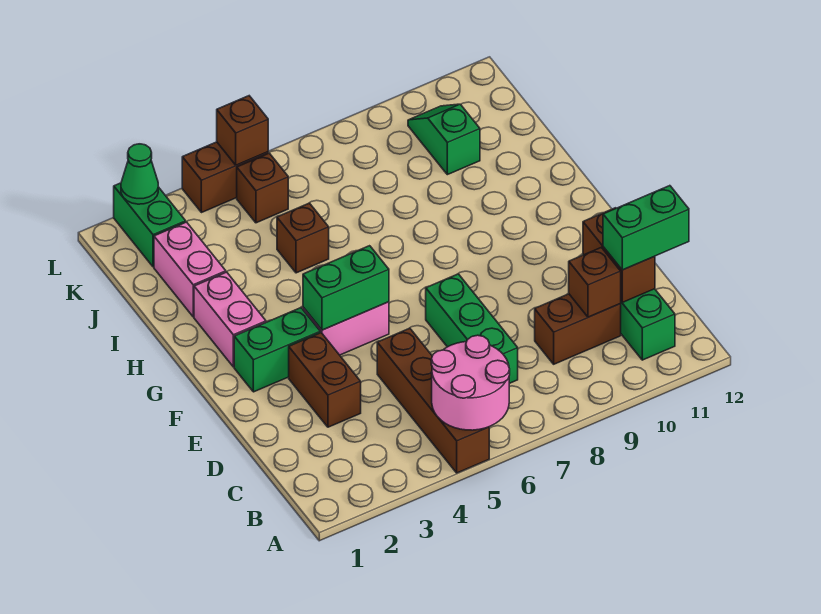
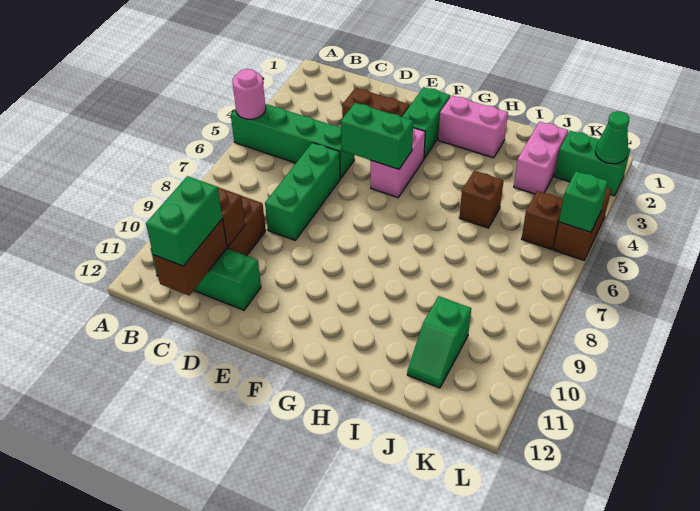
brown brick A5:D5 level 1 -> green brick A5:D5 level 1
pink round brick A5:B6 level 2 -> pink round brick A5 level 2
green brick C7:E7 level 1 -> green brick D6:D8 level 1
brown brick C11:D11 level 2 -> brown brick C11:C12 level 2
green brick F4:F5 level 2 -> green brick E5:F5 level 2
pink brick I2:J2 level 1 -> pink brick J2:J3 level 1
green slope J10:K10 level 1 top J -> green slope J10:J11 level 1 top 10
brown brick L5 level 2 -> green brick L5 level 2

